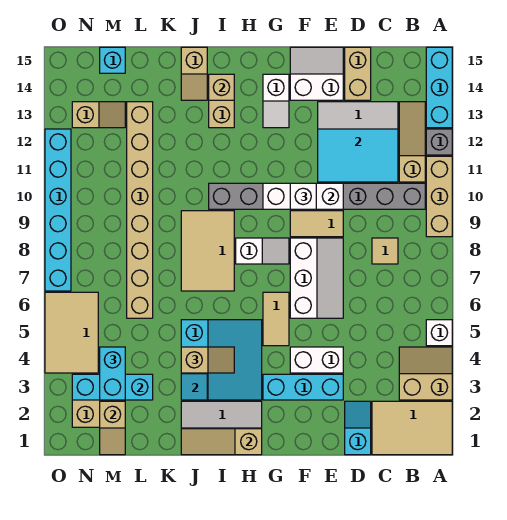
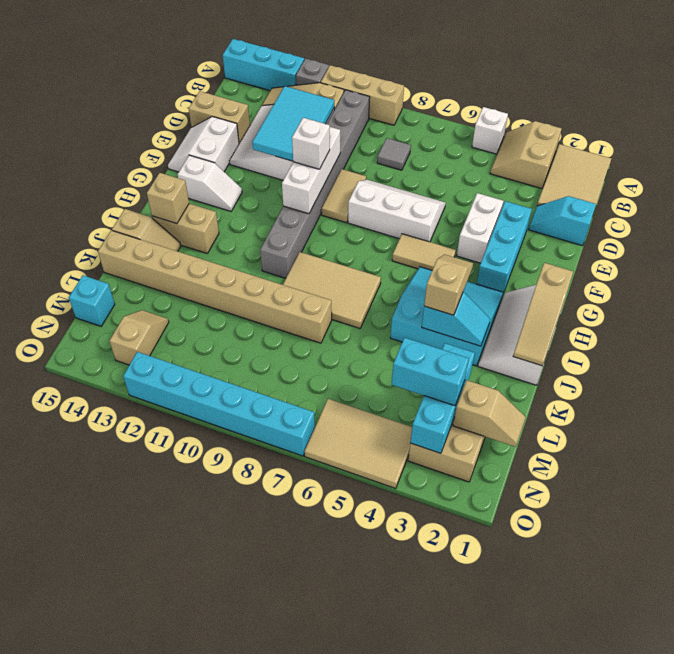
tan tile C8 level 1 -> grey tile C8 level 1
white slope G8:H8 level 1 top H -> none
tan brick L6:L13 level 1 -> tan brick K8:K15 level 1

